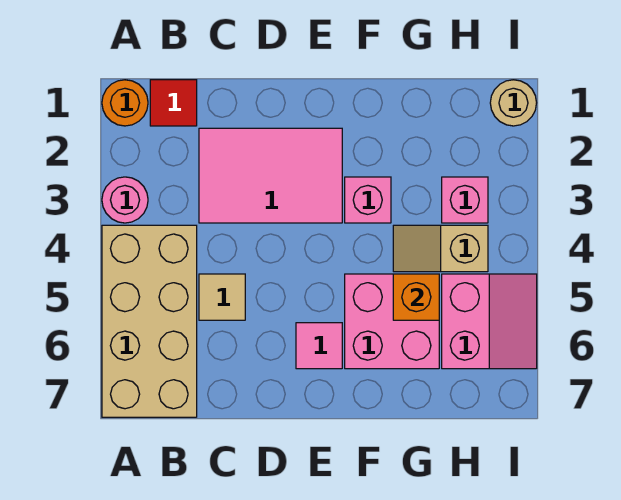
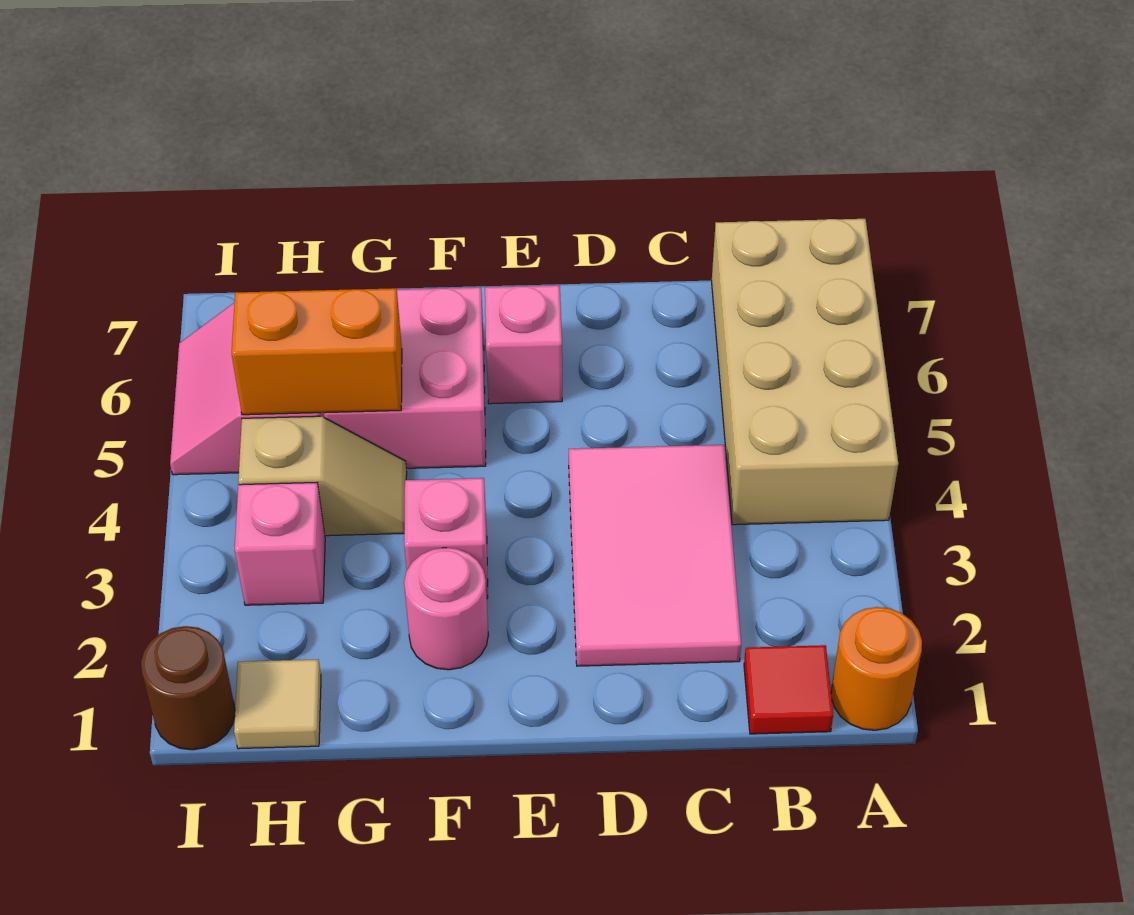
pink round brick A3 level 1 -> pink round brick F2 level 1
pink tile C2:E3 level 1 -> pink tile C2:D4 level 1
tan tile C5 level 1 -> tan tile H1 level 1
pink tile E6 level 1 -> pink brick E6 level 1
orange brick G5 level 2 -> orange brick G5:H5 level 2
tan round brick I1 level 1 -> brown round brick I1 level 1

